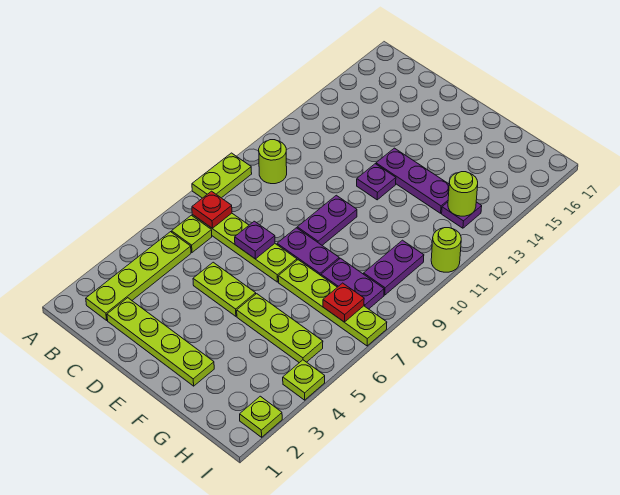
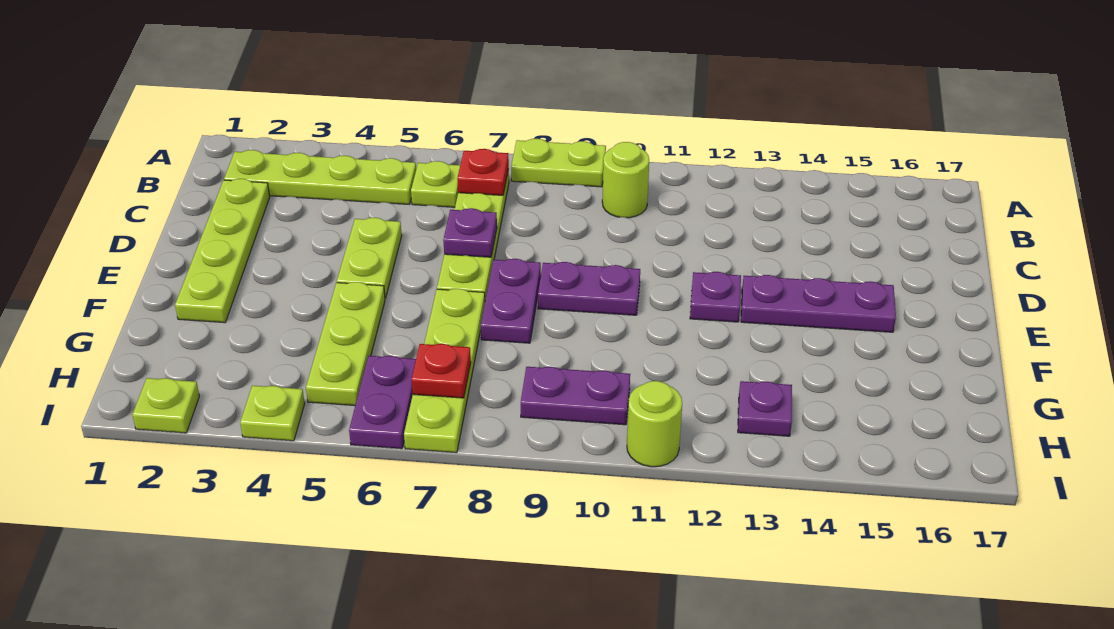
purple plate E13:G13 level 1 -> purple plate E13:E15 level 1
purple plate G8:H8 level 1 -> purple plate H6:I6 level 1
lime round brick H13 level 2 -> none

